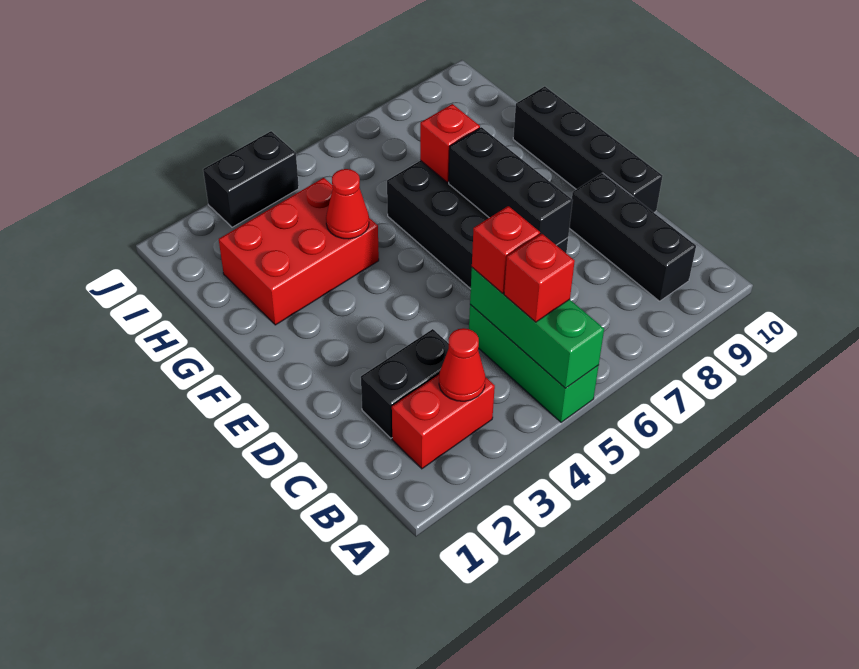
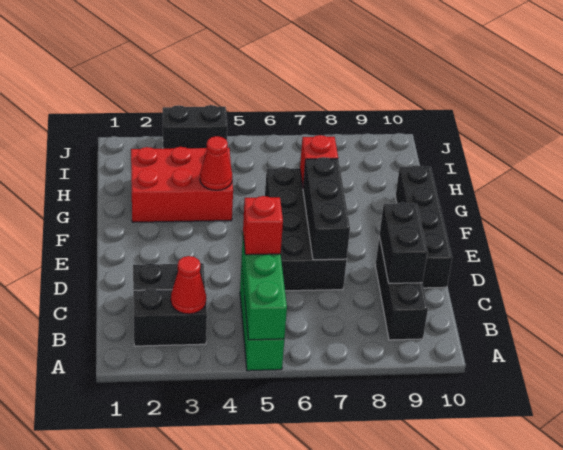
red brick B2:B3 level 1 -> black brick B2:B3 level 1
red brick B5 level 3 -> none
none -> black brick C9:D9 level 2

